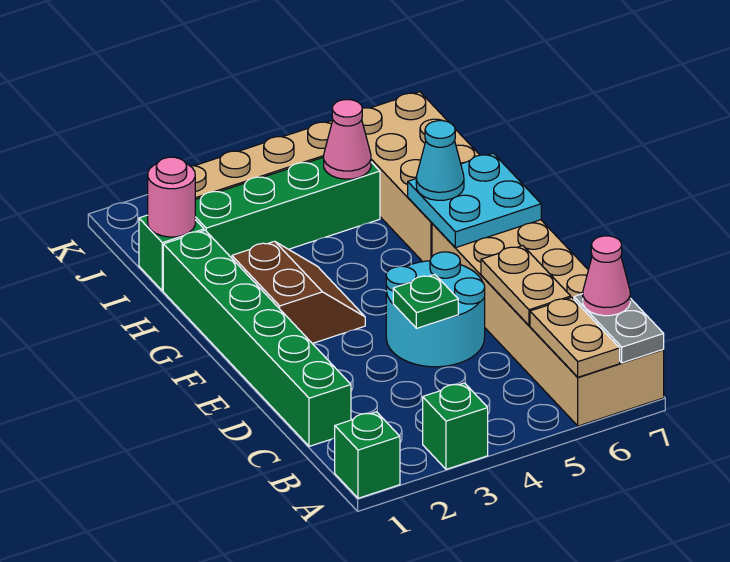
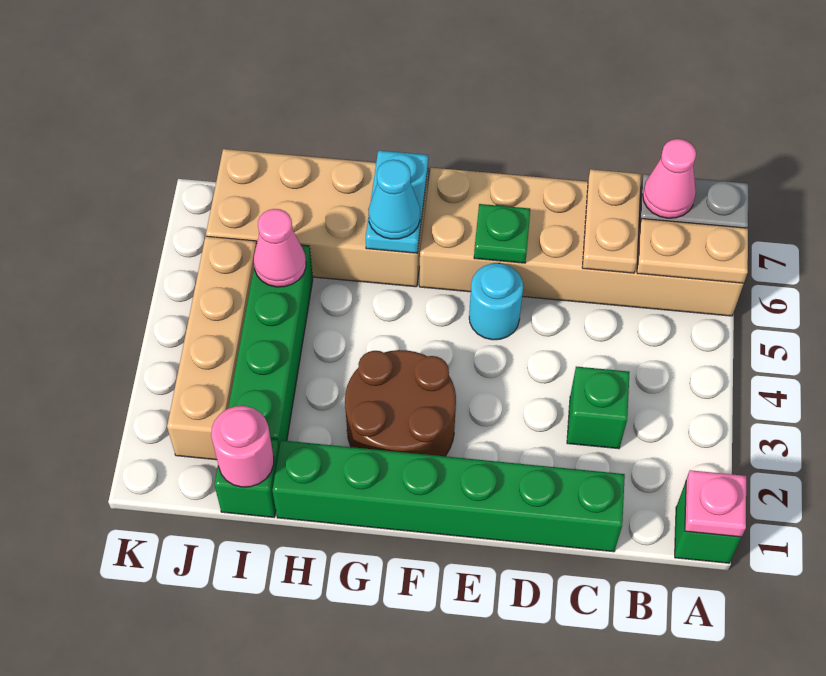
none -> pink plate A1 level 2
green brick A3 level 1 -> green brick C3 level 1
tan plate C6:D6 level 2 -> tan plate C6:C7 level 2
cyan round brick D4:E5 level 1 -> cyan round brick E5 level 1
green plate D4 level 2 -> green plate E6 level 2
brown slope F2:G3 level 1 top 2 -> brown round brick F2:G3 level 1
cyan plate F6:G7 level 2 -> cyan plate G6:G7 level 2

